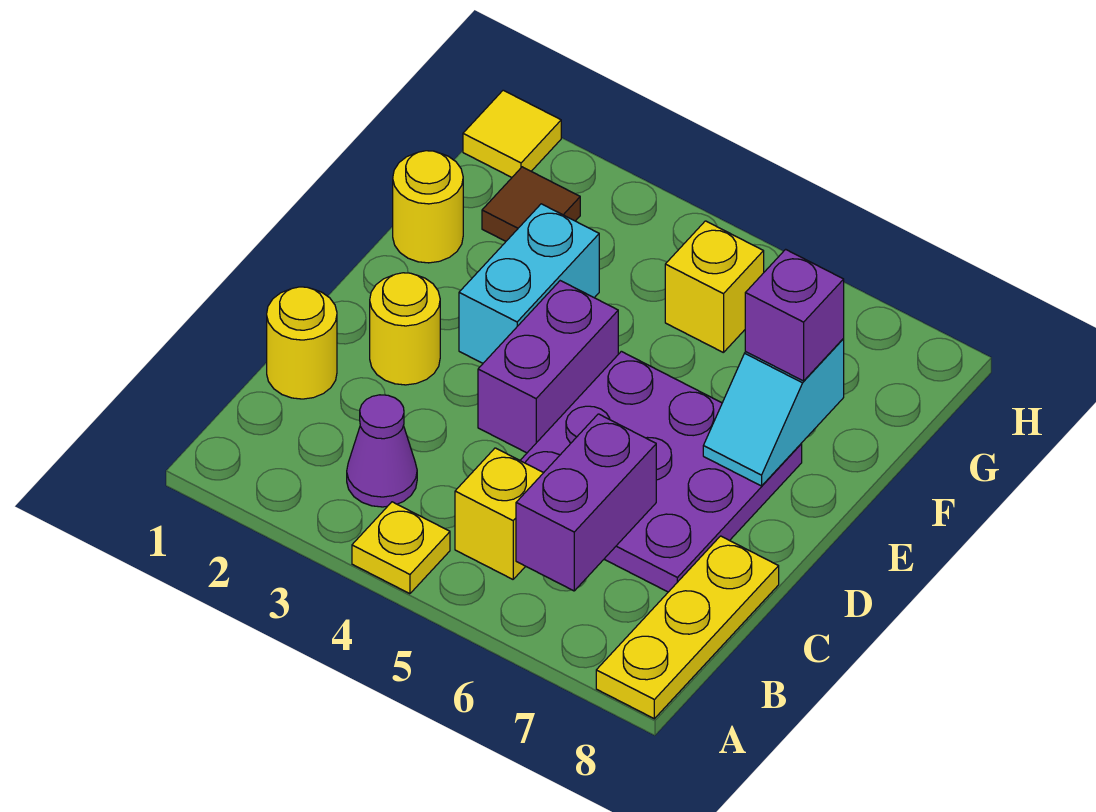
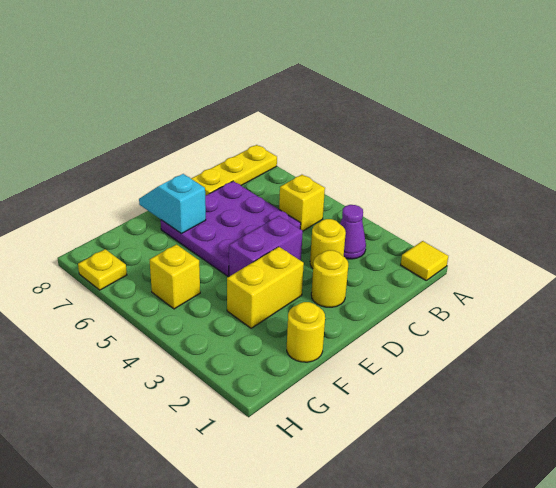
yellow plate A4 level 1 -> yellow plate H7 level 1
purple brick B6:C6 level 2 -> none
yellow round brick C1 level 1 -> yellow round brick C3 level 1
cyan brick E3:F3 level 1 -> yellow brick E3:F3 level 1
cyan slope E7:F7 level 2 top F -> cyan slope E7:E8 level 2 top 7
purple brick F7 level 3 -> none
brown tile G2 level 1 -> none
yellow tile H1 level 1 -> yellow tile A1 level 1

